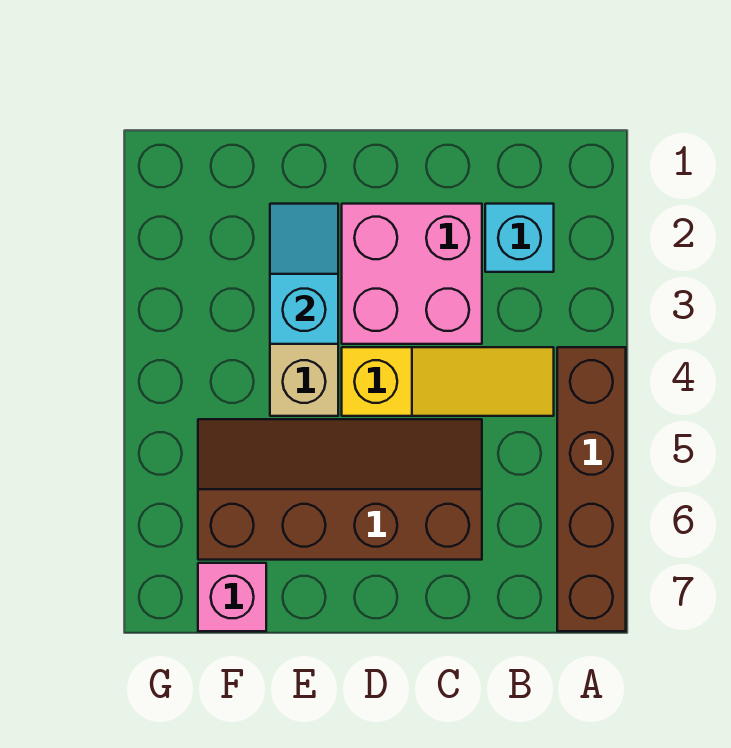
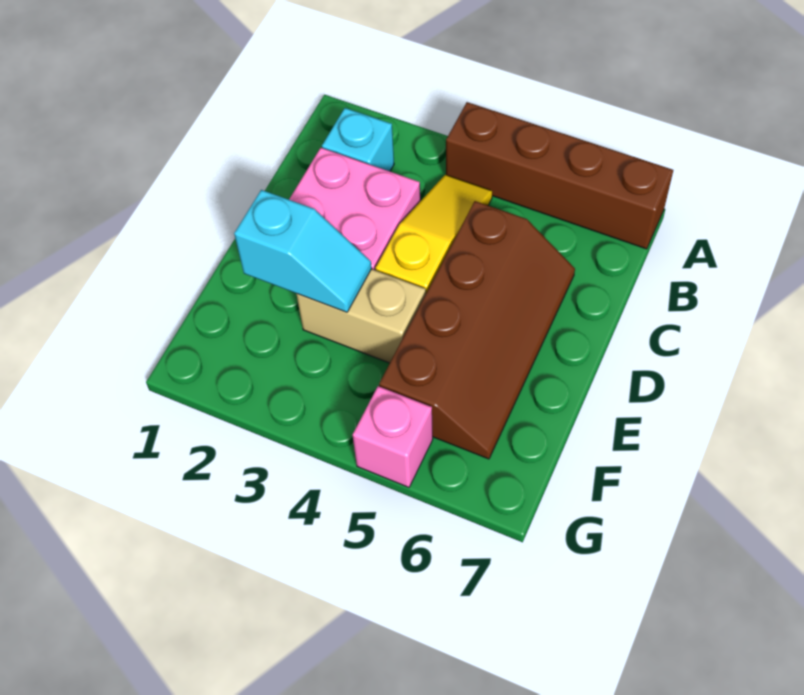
brown slope C5:F6 level 1 top 6 -> brown slope C5:F6 level 1 top 5
cyan slope E2:E3 level 2 top 3 -> cyan slope E2:E3 level 2 top 2
pink brick F7 level 1 -> pink brick G5 level 1

